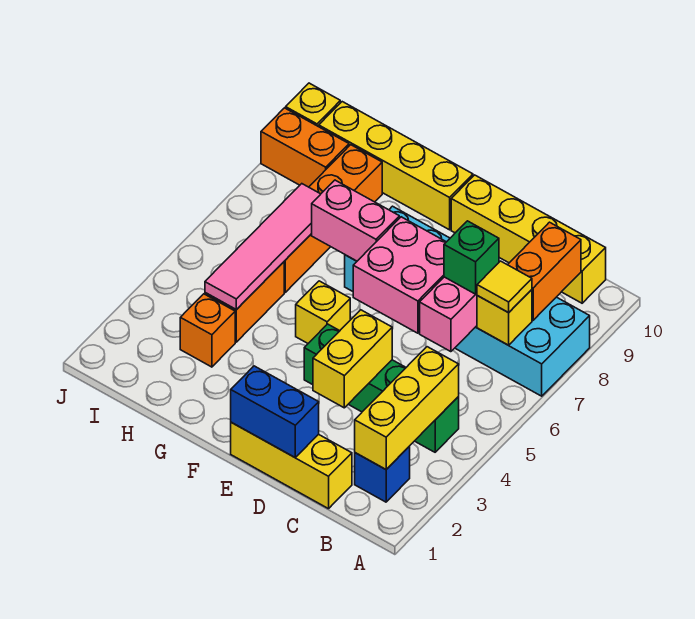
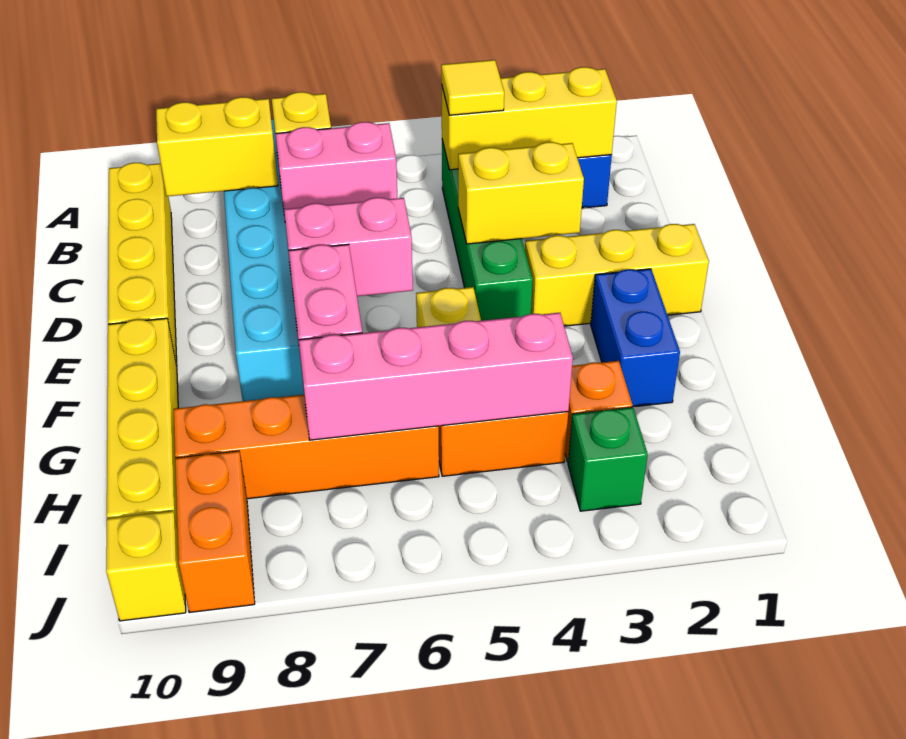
yellow tile B7 level 3 -> yellow tile B4 level 3
orange brick B8:B9 level 2 -> yellow brick B8:B9 level 2
yellow brick C1:E1 level 1 -> yellow brick E1:E3 level 1
green brick C7 level 3 -> green brick I3 level 1
blue brick D1:E1 level 2 -> blue brick F2:G2 level 1
pink brick D6:E7 level 2 -> pink brick E6:E7 level 2
pink tile H4:H7 level 2 -> pink brick H4:H7 level 2

